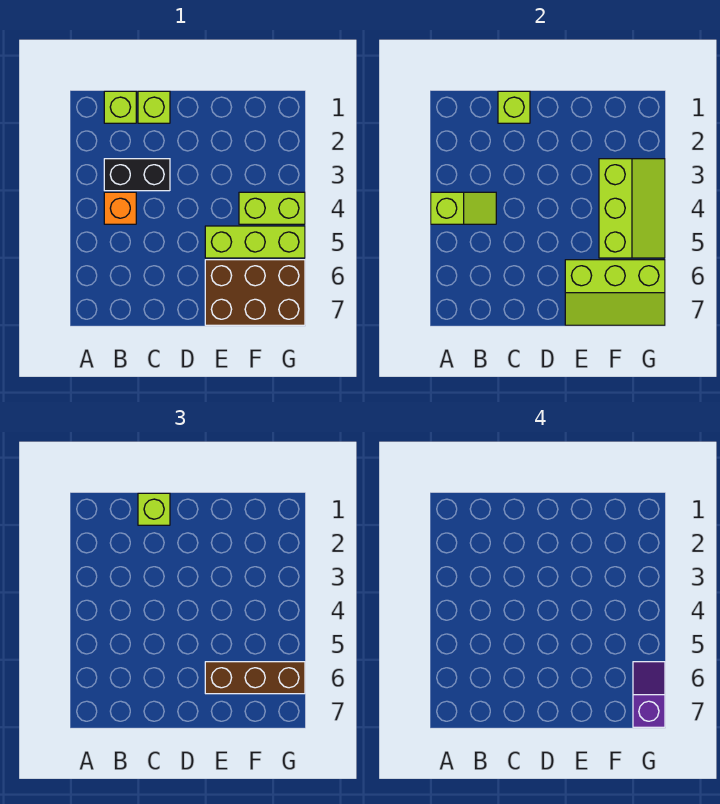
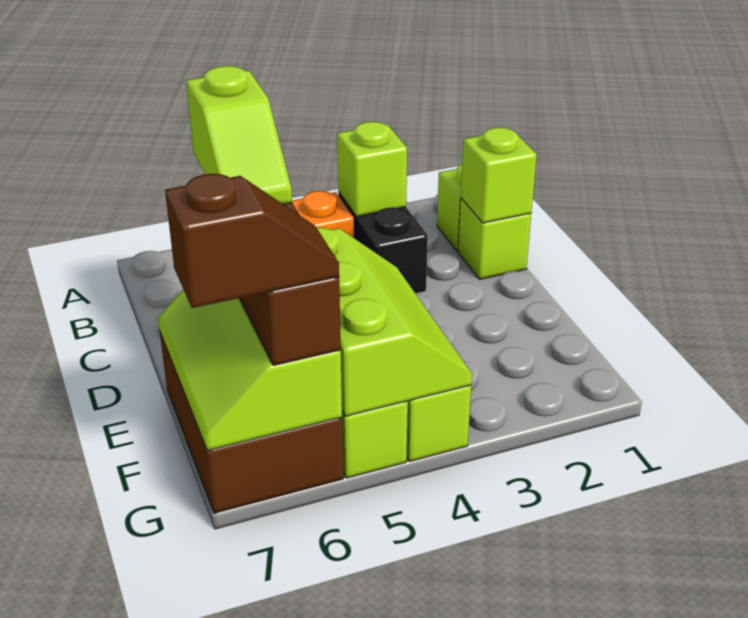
lime slope A4:B4 level 2 top A -> lime slope D6:E6 level 4 top D
lime brick C1 level 3 -> lime brick B3 level 2
lime slope F3:G5 level 2 top F -> lime slope E4:G5 level 2 top 5
purple slope G6:G7 level 4 top 7 -> brown slope G6:G7 level 4 top 7

